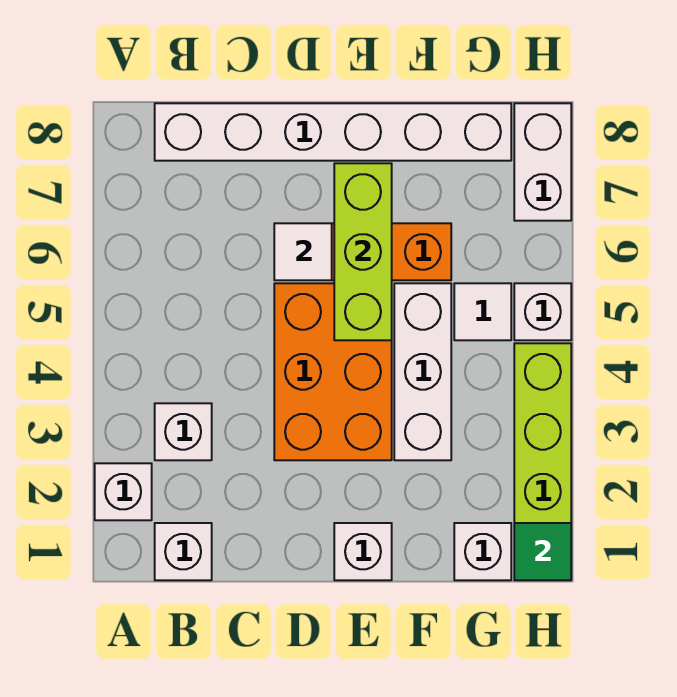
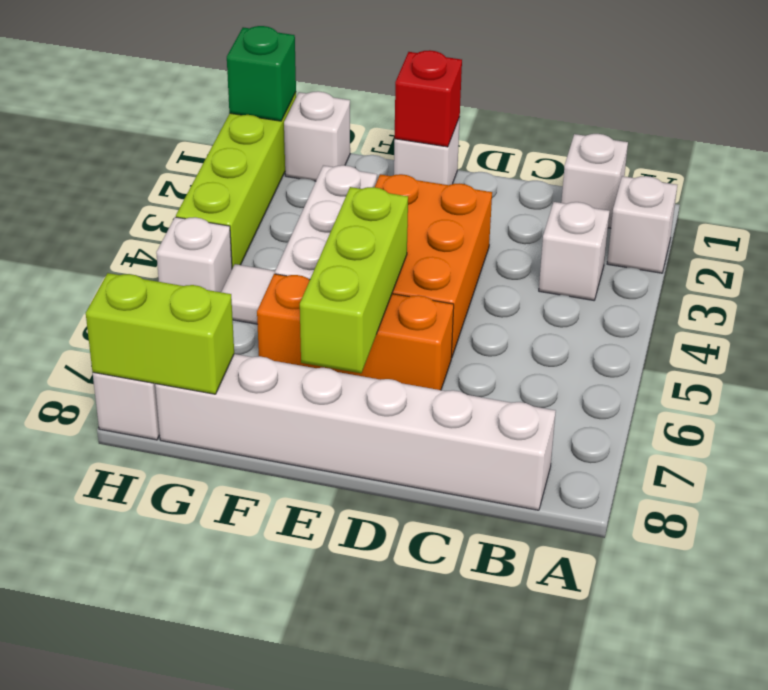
white tile D6 level 2 -> none
none -> red brick E1 level 2
none -> lime brick G8:H8 level 2
green tile H1 level 2 -> green brick H1 level 2

